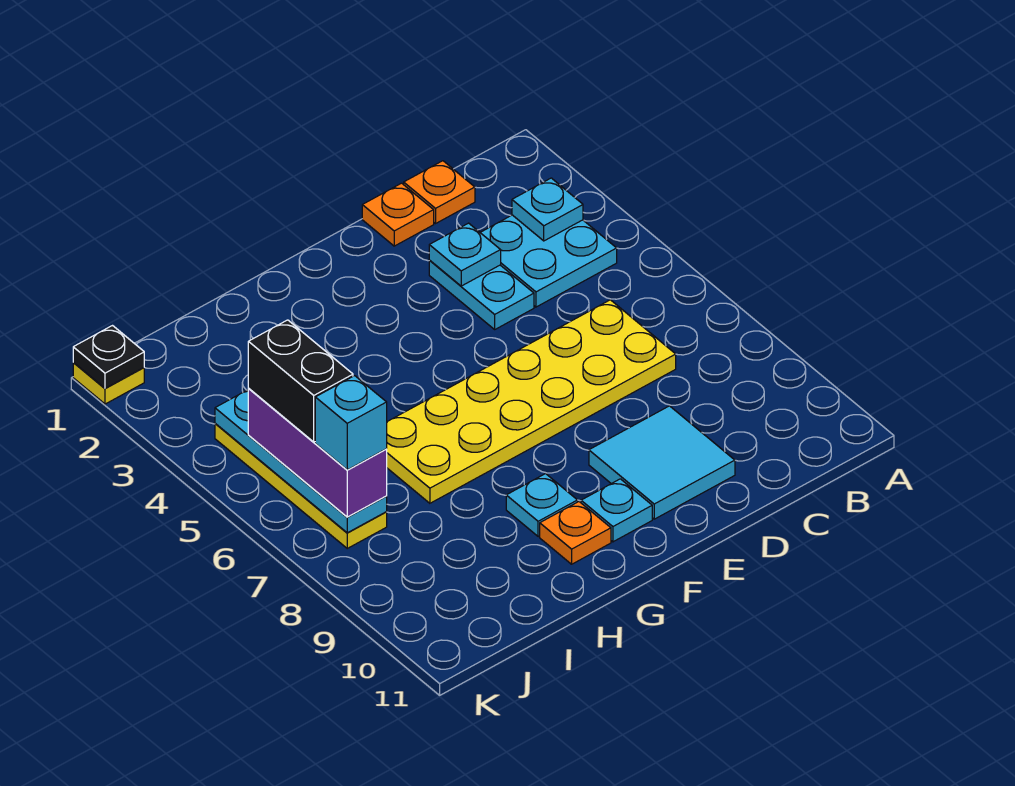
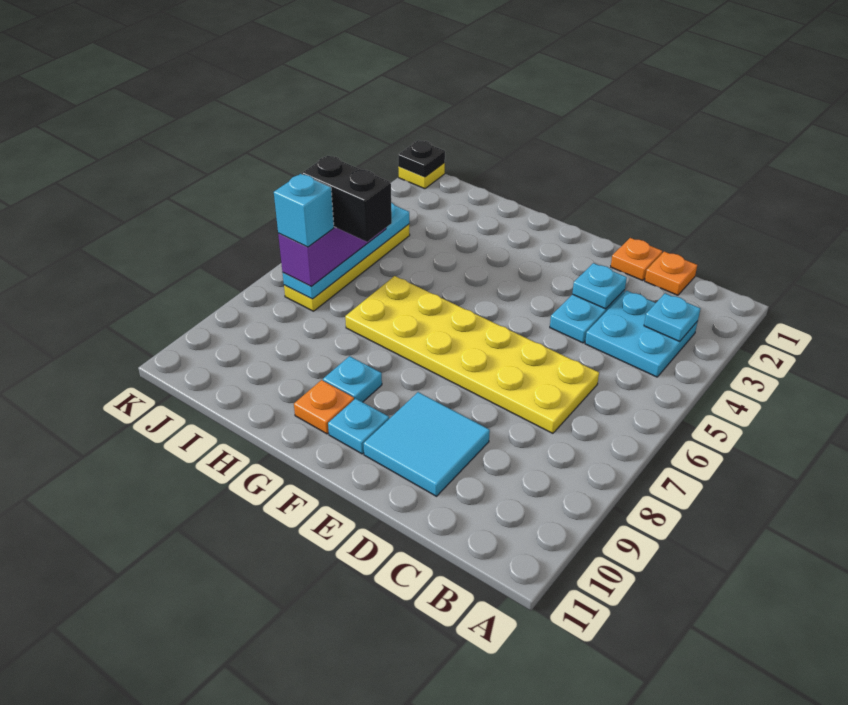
black brick J5:J6 level 4 -> black brick I6:J6 level 4

